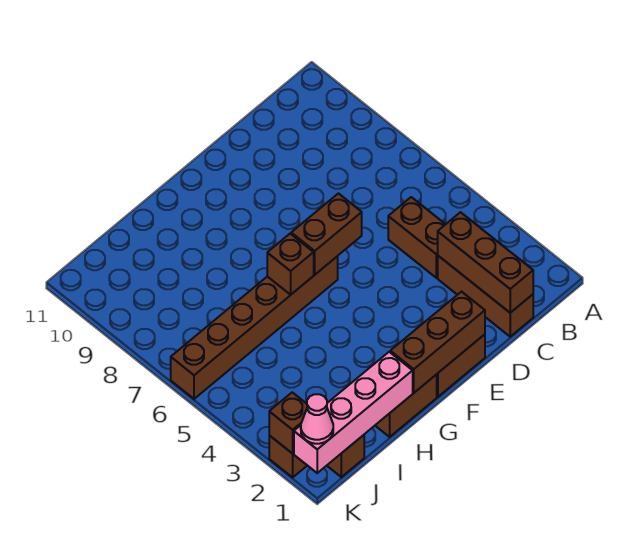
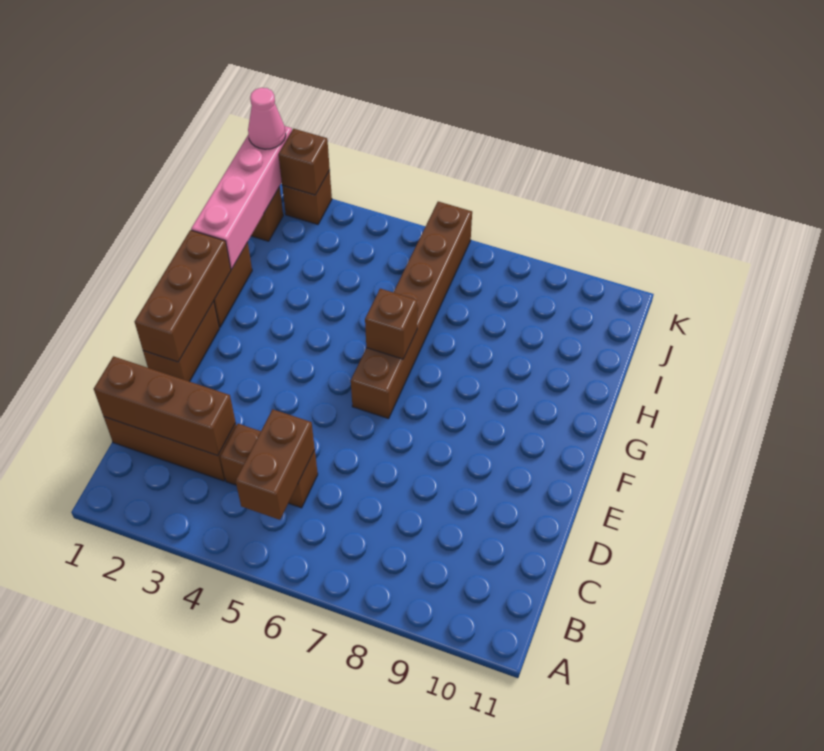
brown brick E6:F6 level 2 -> brown brick B5:C5 level 2

